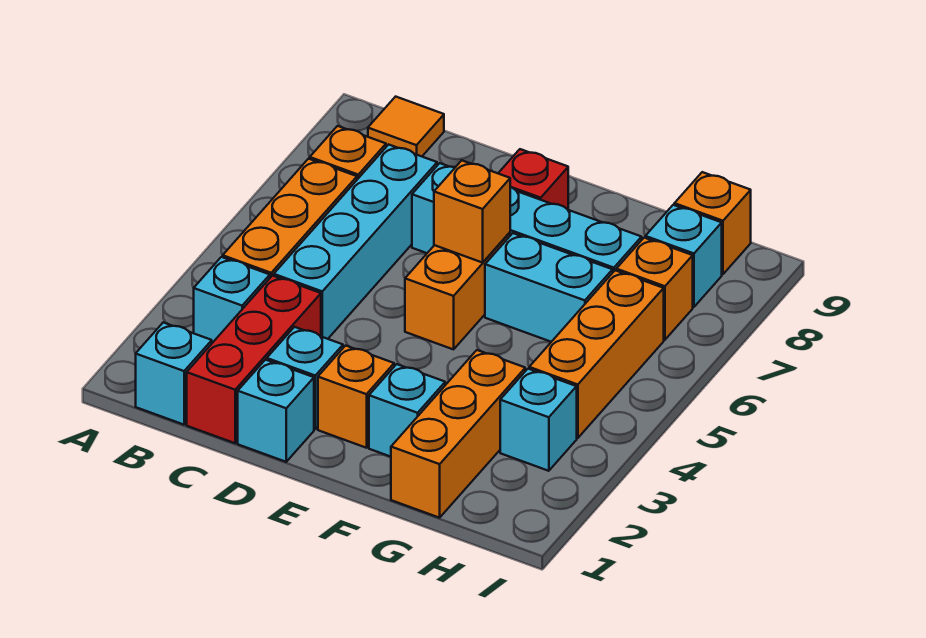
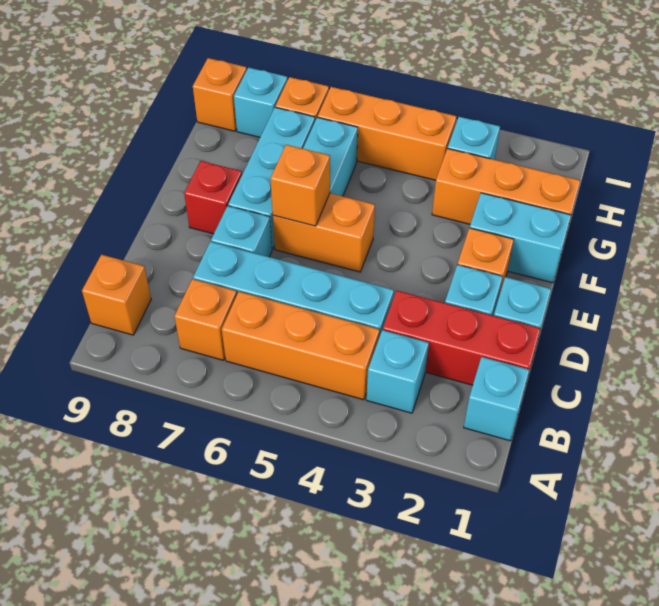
orange tile B9 level 1 -> orange brick B9 level 1
cyan brick F2 level 1 -> cyan brick F1:F2 level 1

